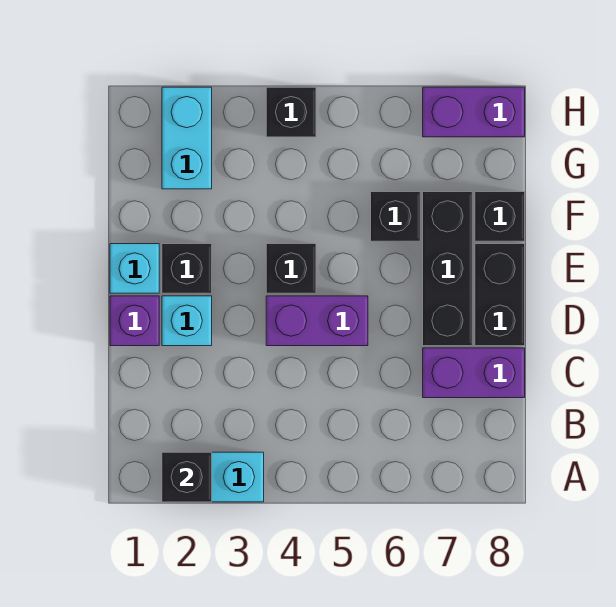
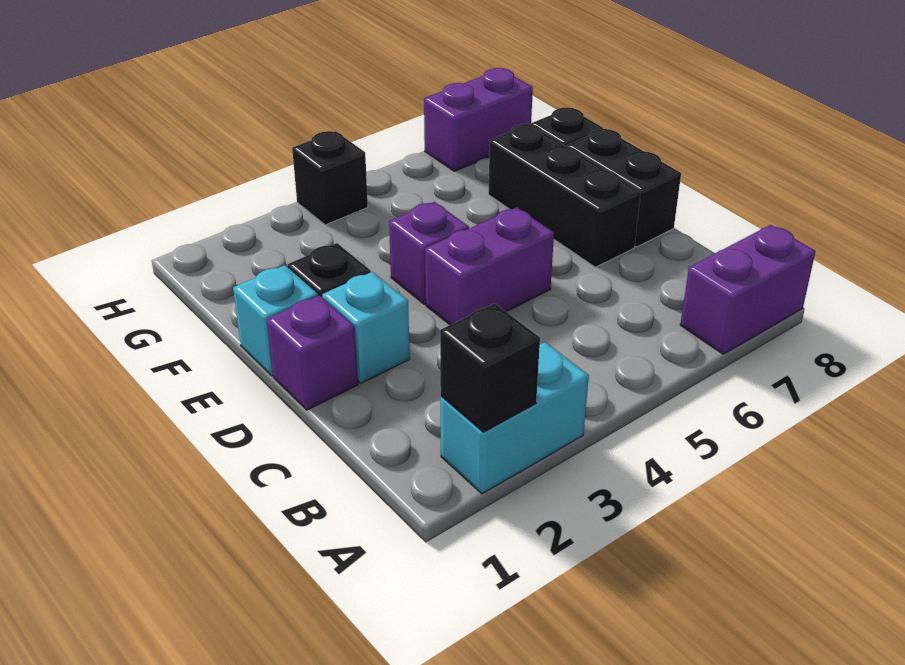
purple brick C7:C8 level 1 -> purple brick A7:A8 level 1
black brick E4 level 1 -> purple brick E4 level 1
black brick F6 level 1 -> none
cyan brick G2:H2 level 1 -> none

